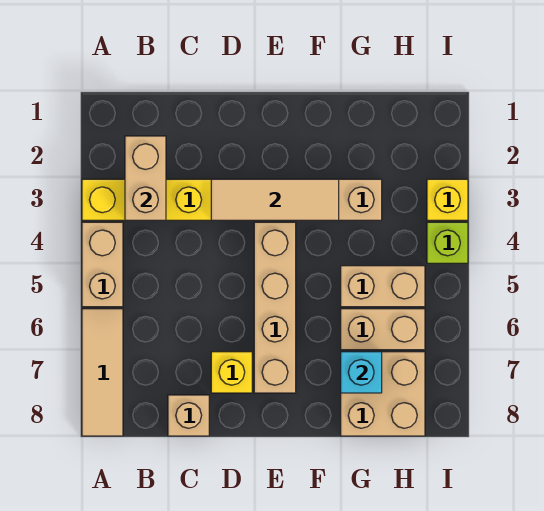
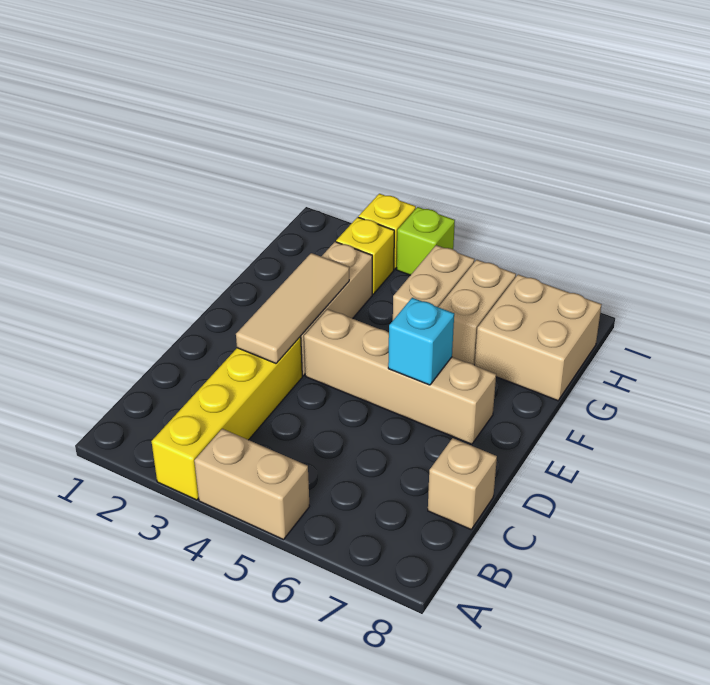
tan tile A6:A8 level 1 -> none
tan brick B2:B3 level 2 -> none
yellow brick D7 level 1 -> yellow brick H3 level 1
cyan brick G7 level 2 -> cyan brick E6 level 2

